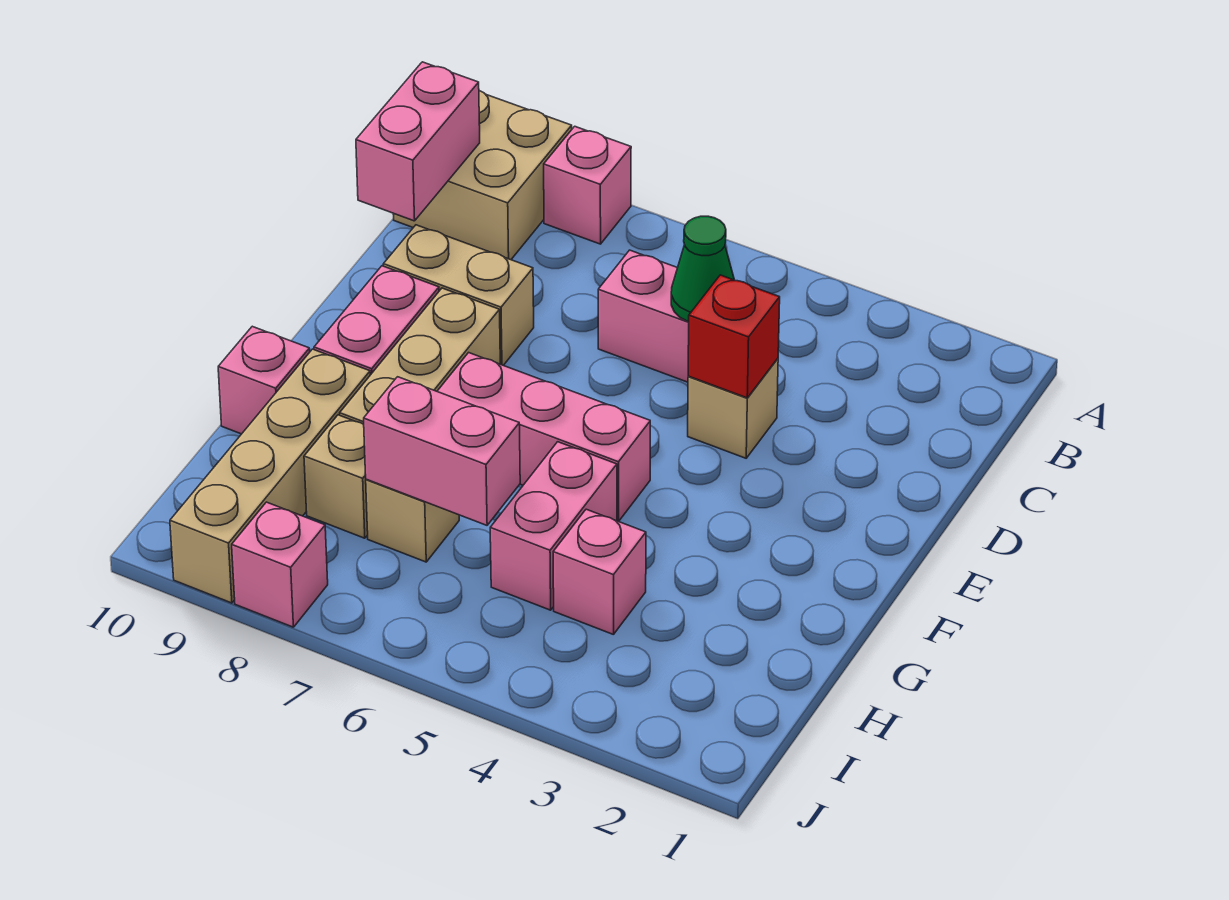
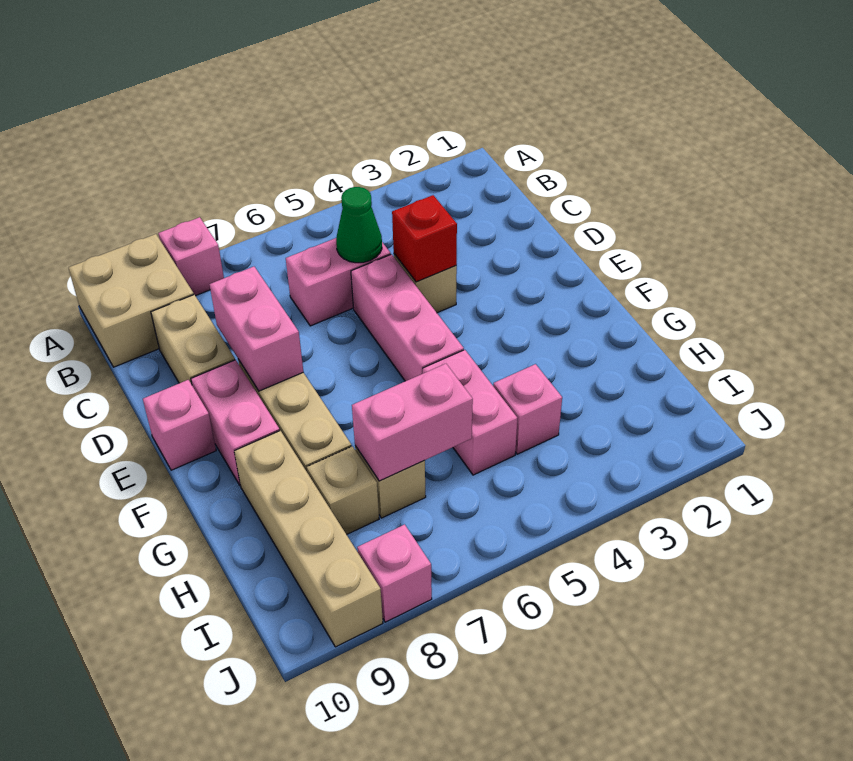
pink brick B10:C10 level 2 -> pink brick D8:E8 level 2
tan brick D8:D9 level 1 -> tan brick C9:D9 level 1
pink brick F5:F7 level 1 -> pink brick D5:F5 level 1
pink brick G10 level 1 -> pink brick E10 level 1

